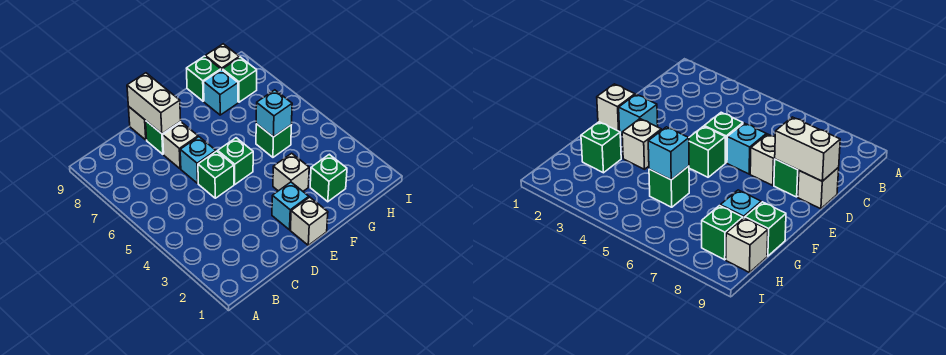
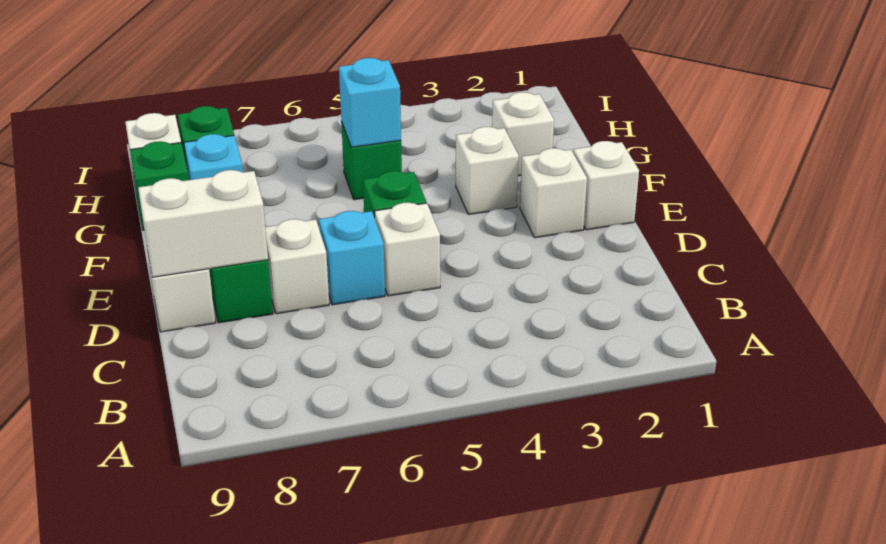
green brick D5 level 1 -> white brick D5 level 1
cyan brick E2 level 1 -> white brick E2 level 1
green brick G2 level 1 -> white brick G2 level 1

